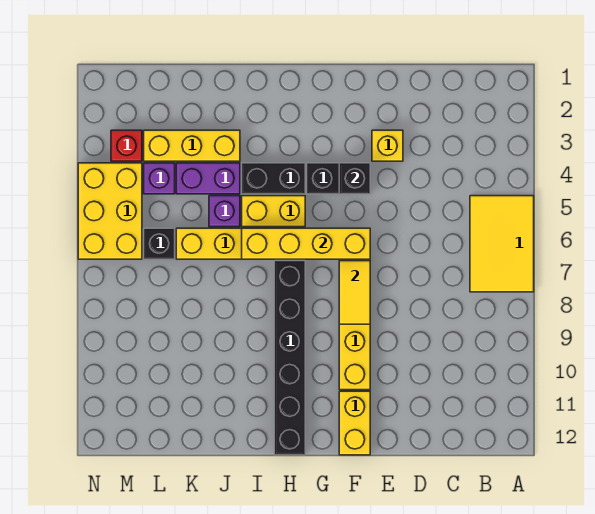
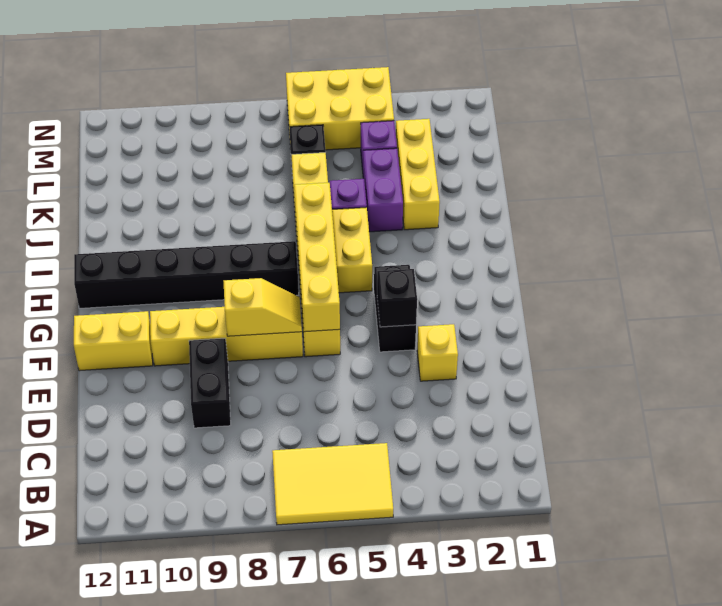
yellow tile F7:F8 level 2 -> yellow slope F7:F8 level 2 top 8
black brick H4:I4 level 1 -> black brick D9:E9 level 1
red brick M3 level 1 -> none

